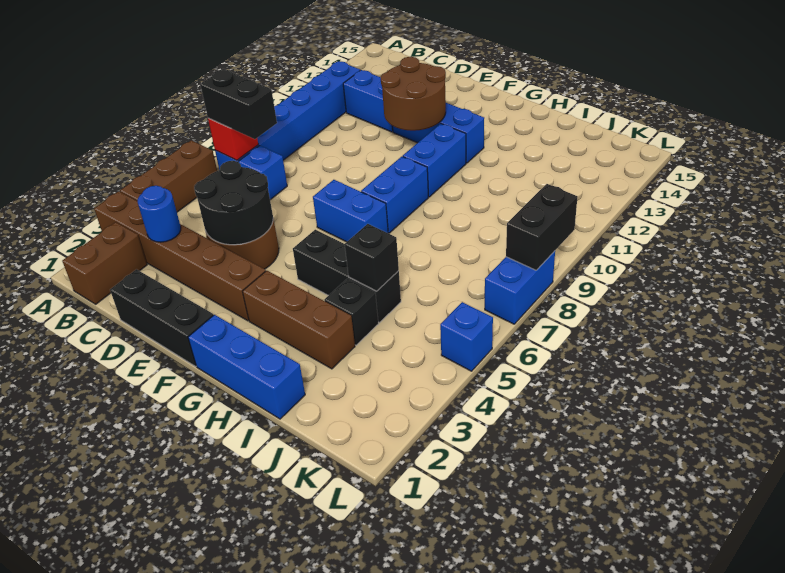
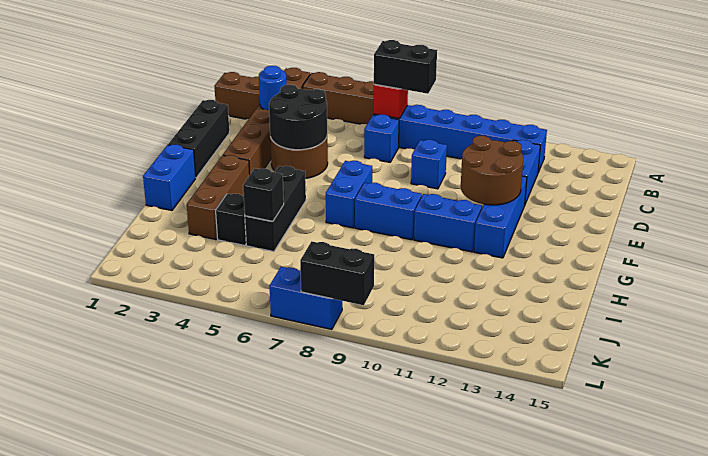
black brick B7:C7 level 3 -> black brick B7:B8 level 3
blue brick G1:I1 level 1 -> blue brick G1:H1 level 1
blue brick L5 level 1 -> blue brick D9 level 1

